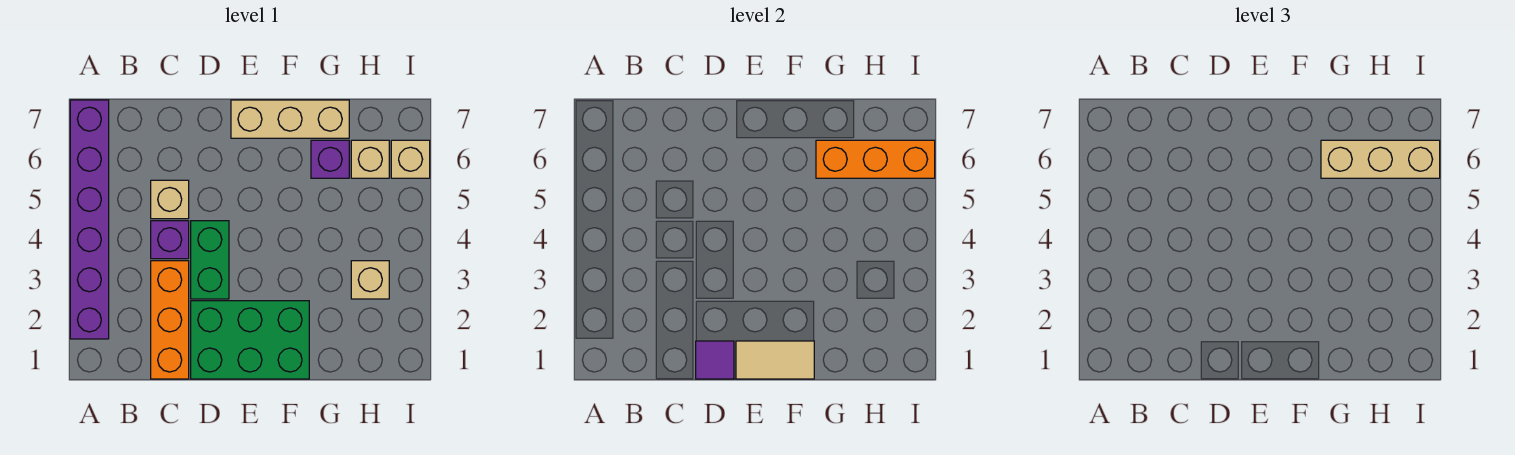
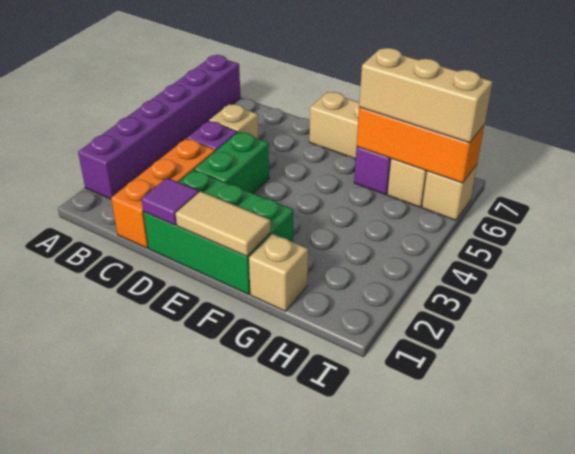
tan brick H3 level 1 -> tan brick G1 level 1

